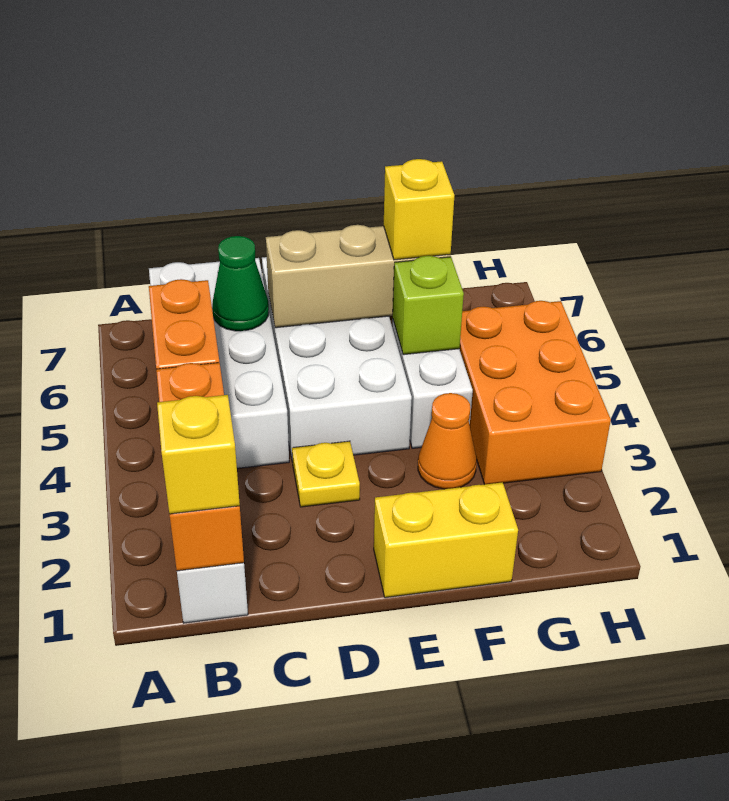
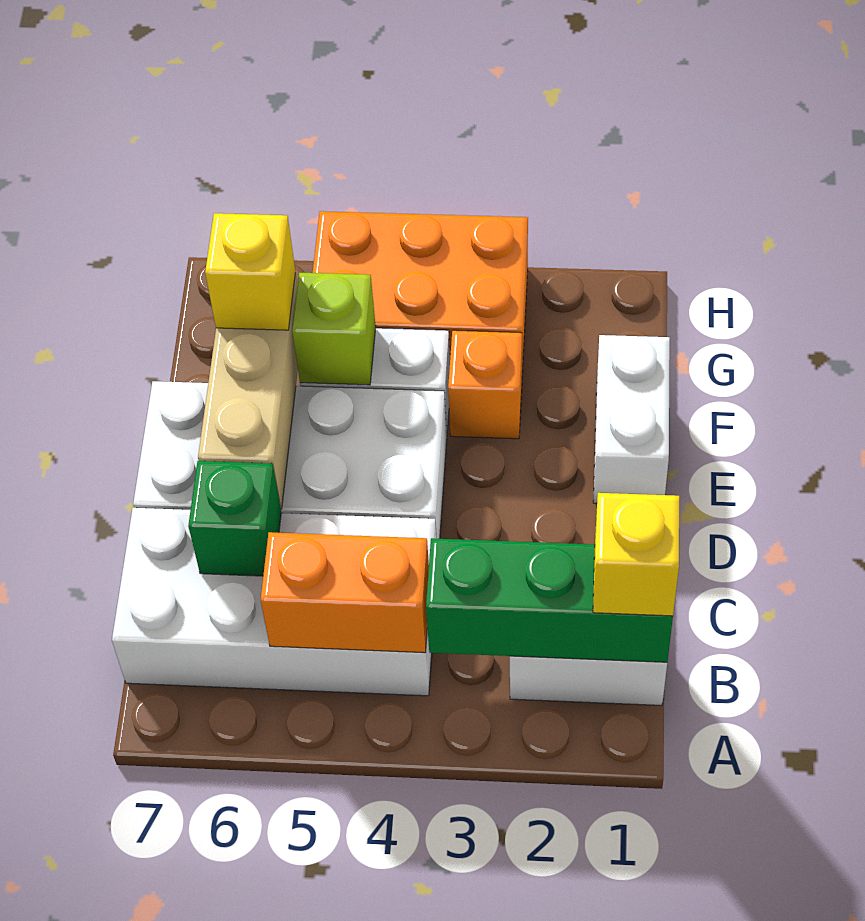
orange brick B1:B3 level 2 -> green brick B1:B3 level 2
green cone C6 level 2 -> green brick C6 level 2
yellow plate D3 level 1 -> none
yellow brick E1:F1 level 1 -> white brick E1:F1 level 1
orange cone F3 level 1 -> orange brick F3 level 1

